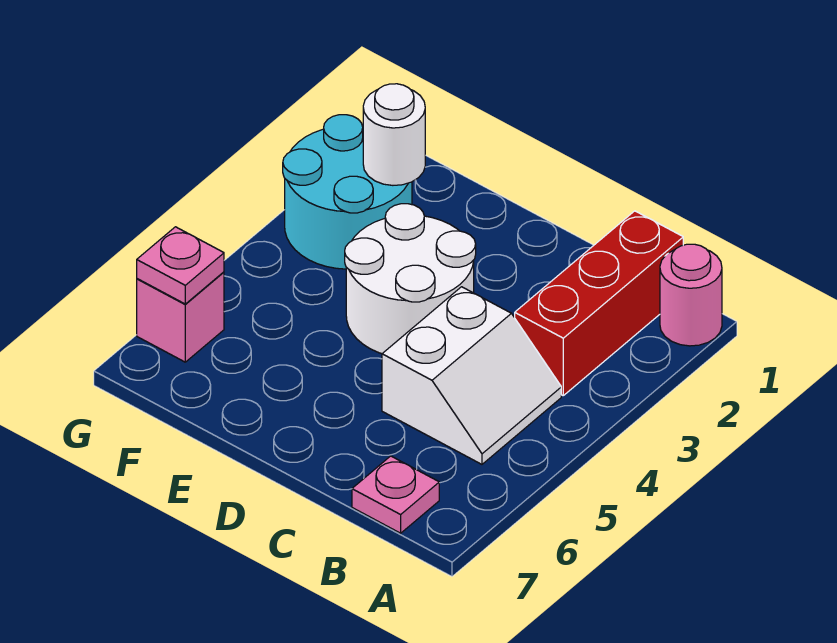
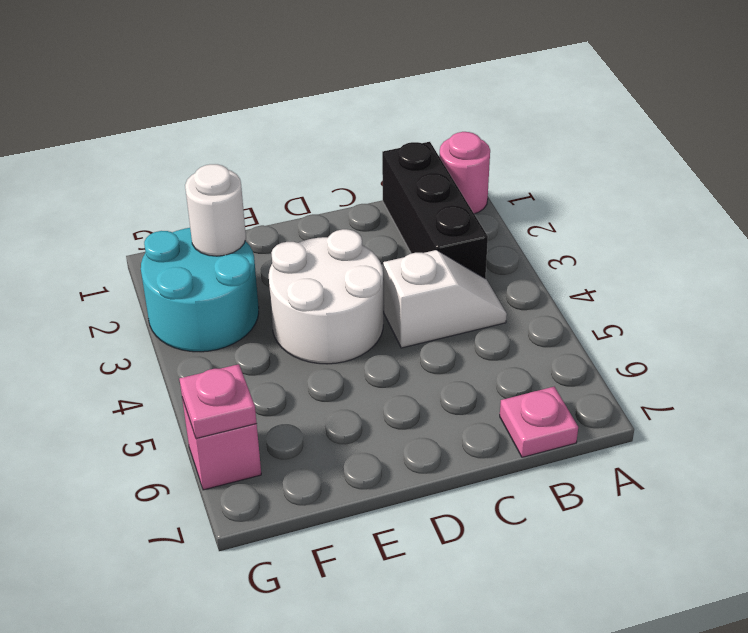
red brick B1:B3 level 1 -> black brick B1:B3 level 1
white slope B4:C5 level 1 top C -> white slope B4:C4 level 1 top C

